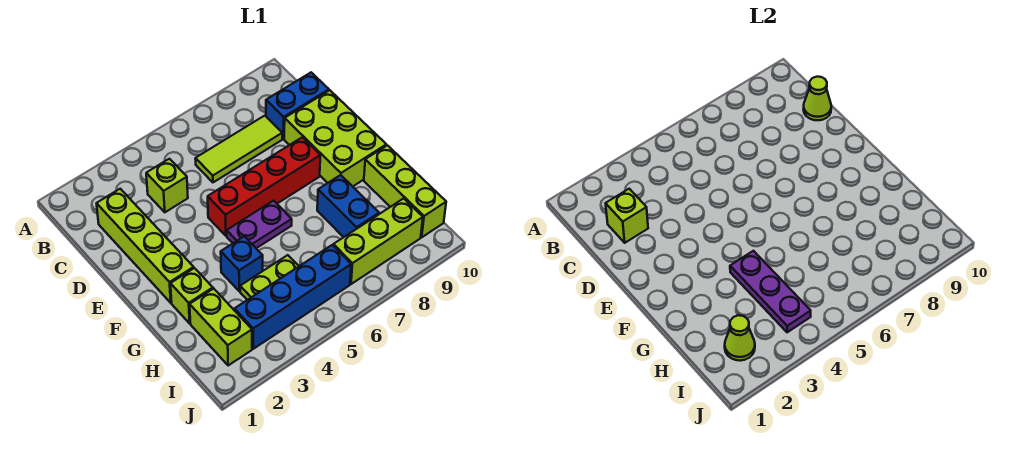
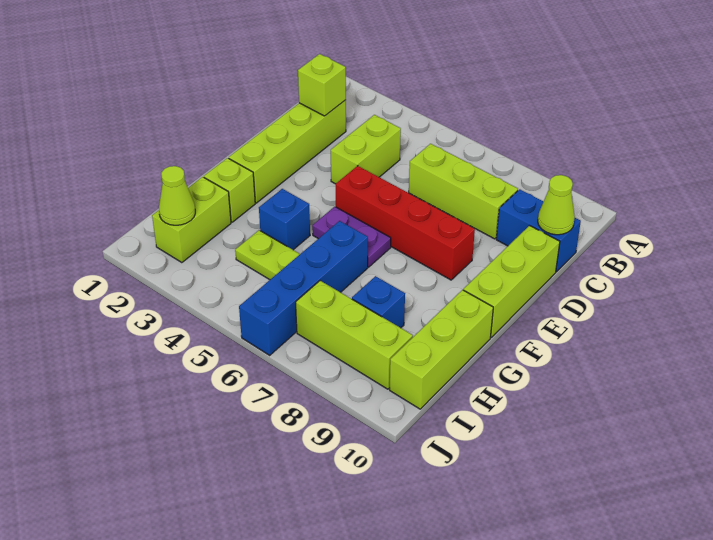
lime brick C4 level 1 -> lime brick C4:D4 level 1
lime tile C6:C8 level 1 -> lime brick C6:C8 level 1
lime brick D9:F10 level 1 -> lime brick D10:F10 level 1
purple plate G4:I4 level 2 -> none
blue brick G8:H8 level 1 -> blue brick H8 level 1
blue brick I3:I6 level 1 -> blue brick G6:J6 level 1

